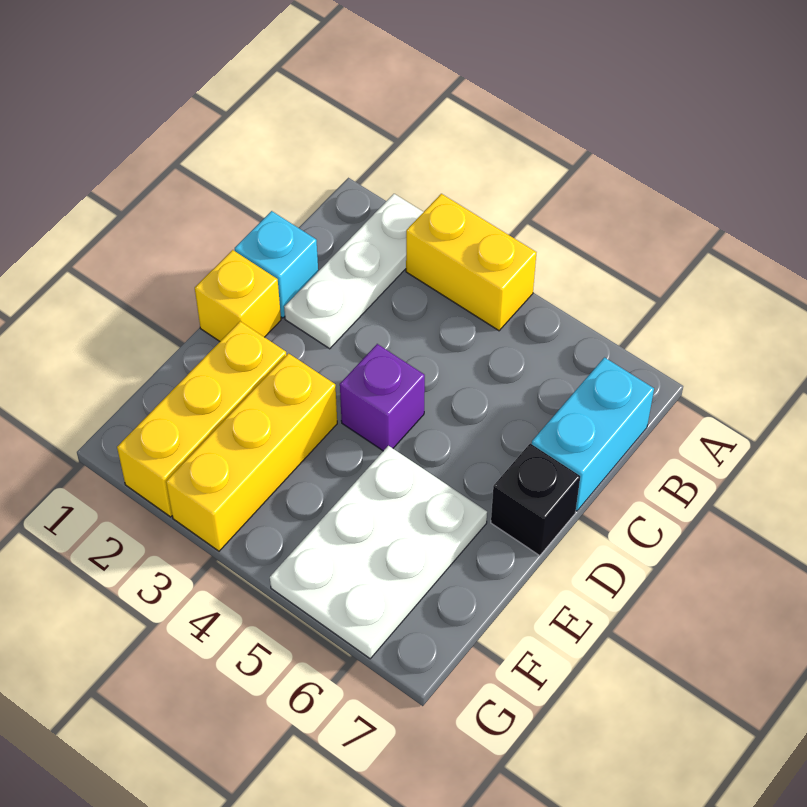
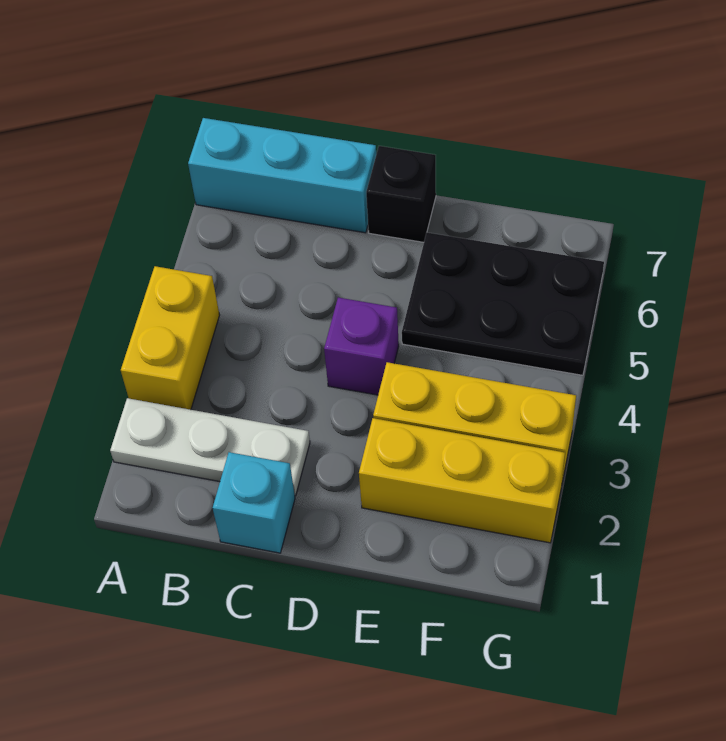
cyan brick B7:C7 level 1 -> cyan brick A7:C7 level 1
yellow brick D1 level 1 -> none
white plate E5:G6 level 1 -> black plate E5:G6 level 1

